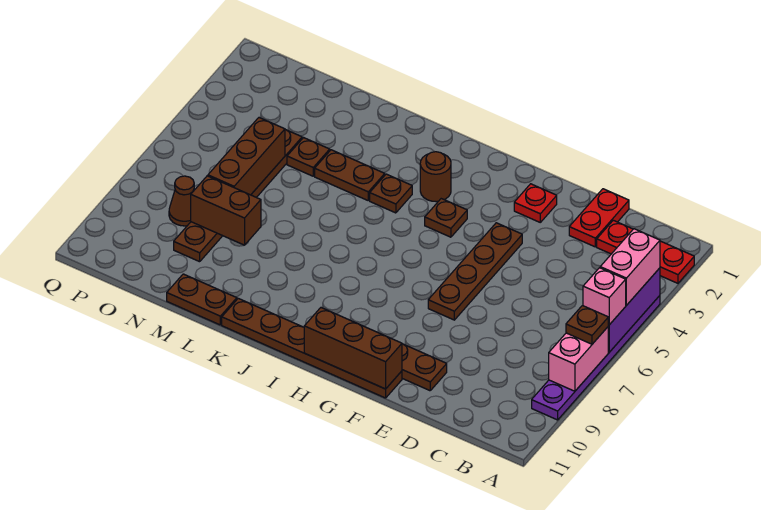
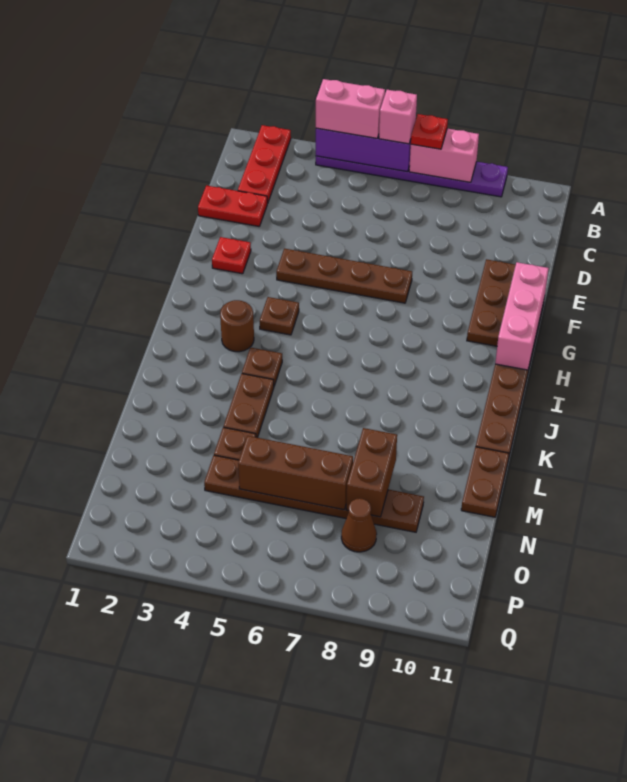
brown plate A7 level 3 -> red plate A7 level 3
brown brick F11:H11 level 2 -> pink brick F11:H11 level 2

